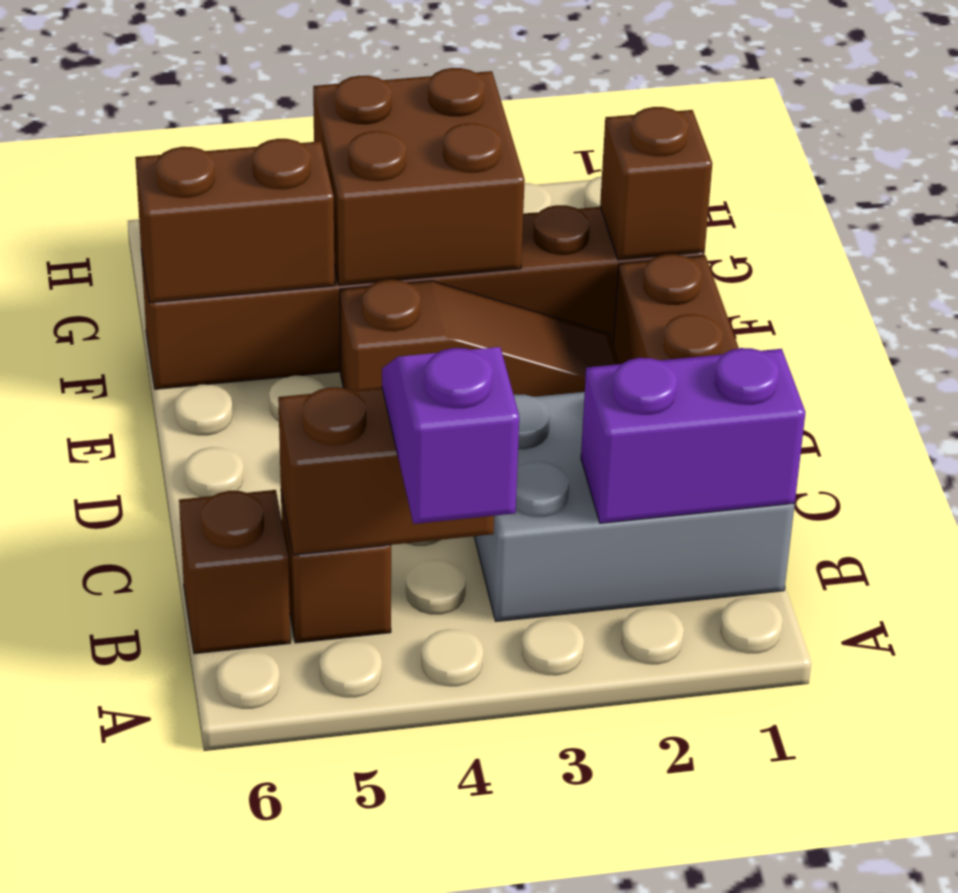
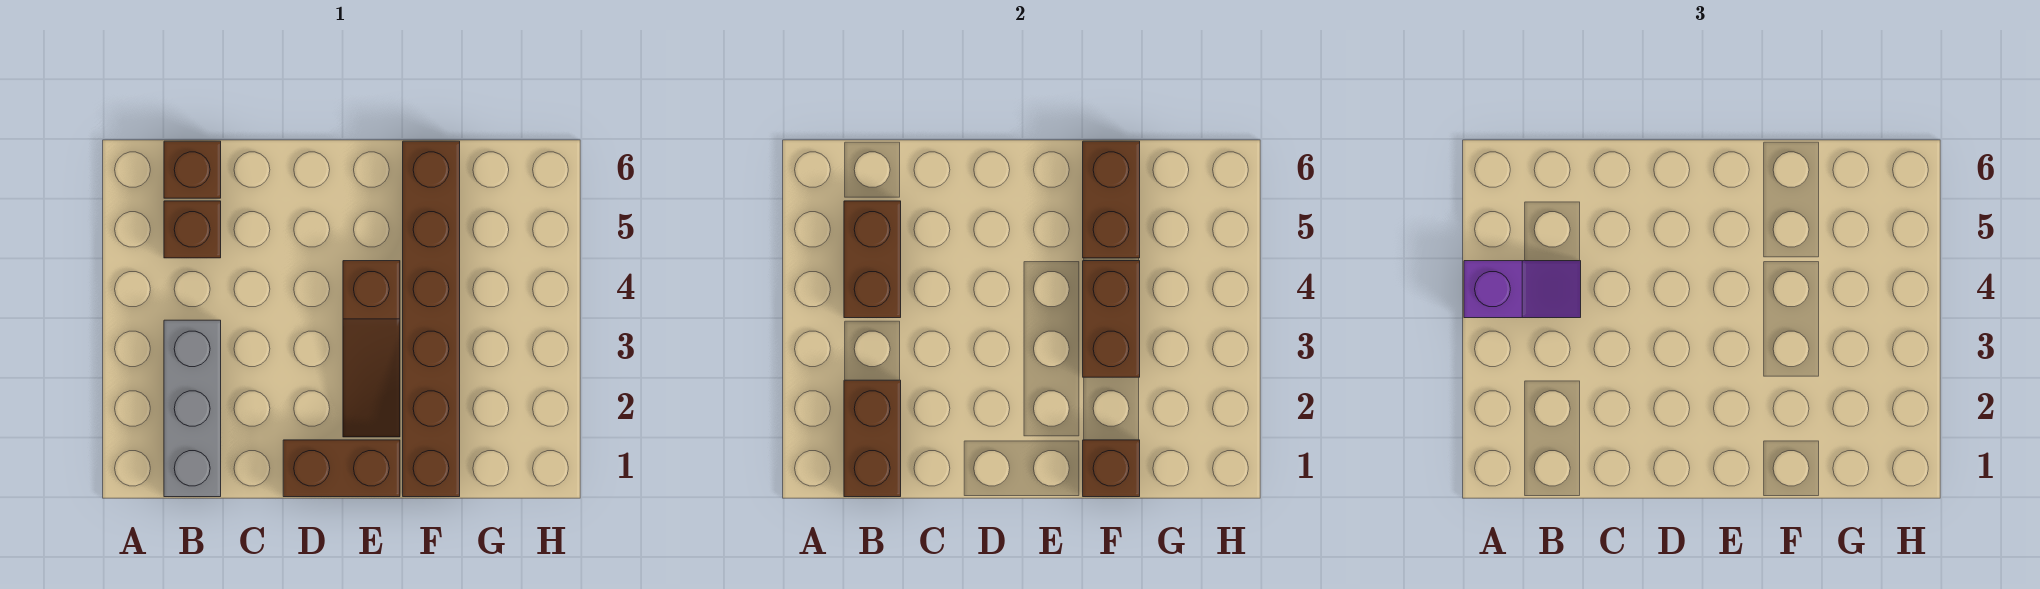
grey brick B1:C3 level 1 -> grey brick B1:B3 level 1
purple brick B1:B2 level 2 -> brown brick B1:B2 level 2
brown brick F3:G4 level 2 -> brown brick F3:F4 level 2

